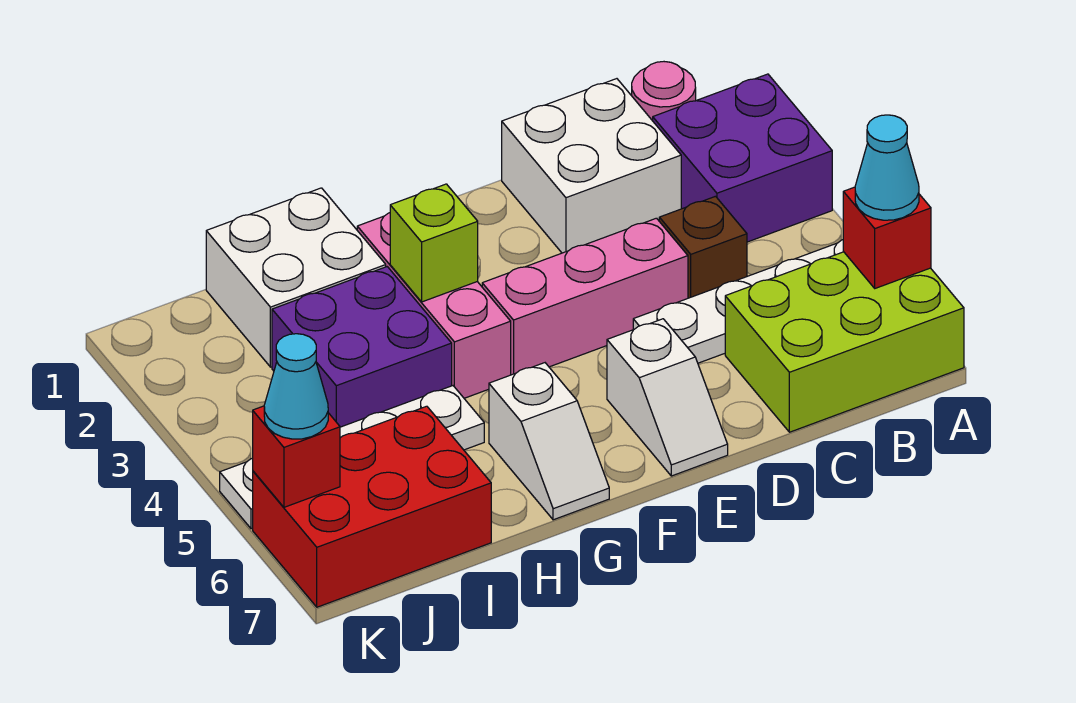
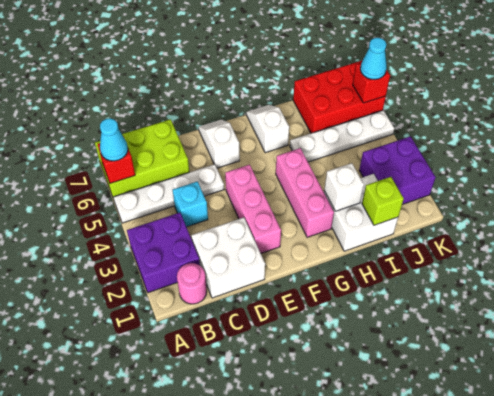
brown brick C4 level 1 -> cyan brick C4 level 1
pink brick D4:F4 level 1 -> pink brick E2:E4 level 1
lime brick G3 level 2 -> lime brick I1 level 2
none -> white brick H2 level 2
purple brick H3:I4 level 1 -> purple brick J2:K3 level 1

